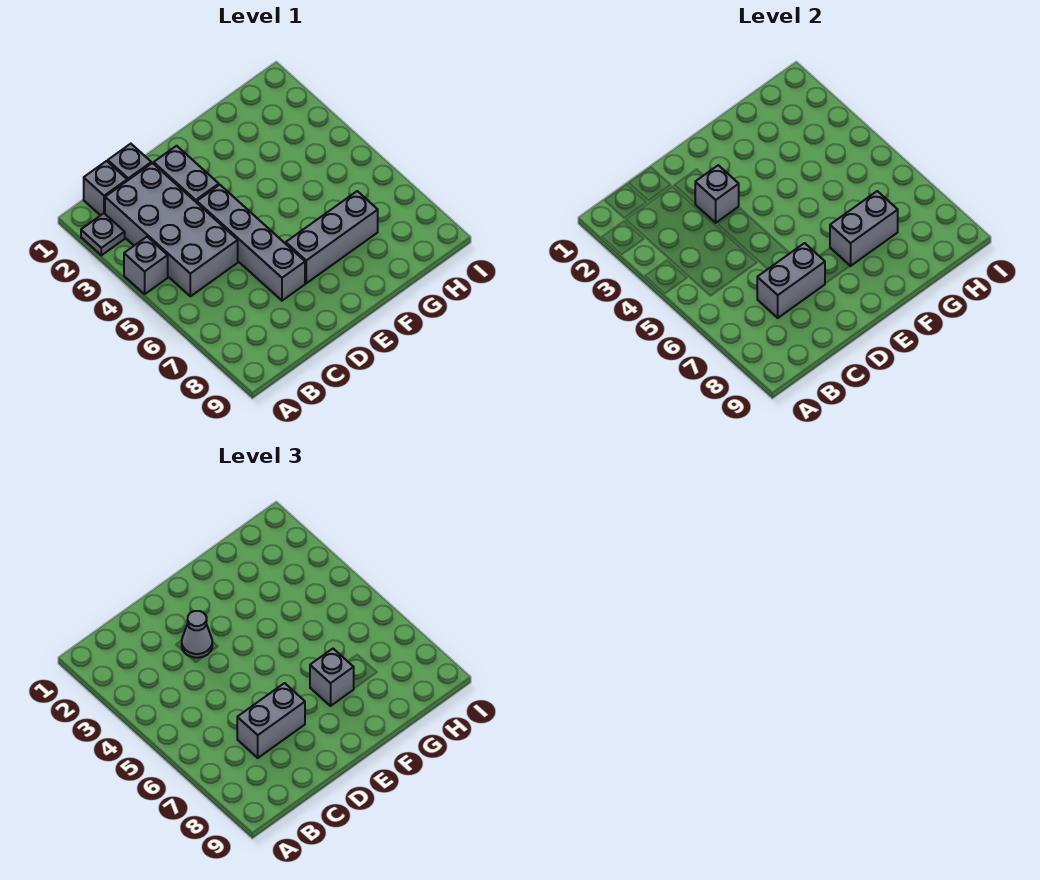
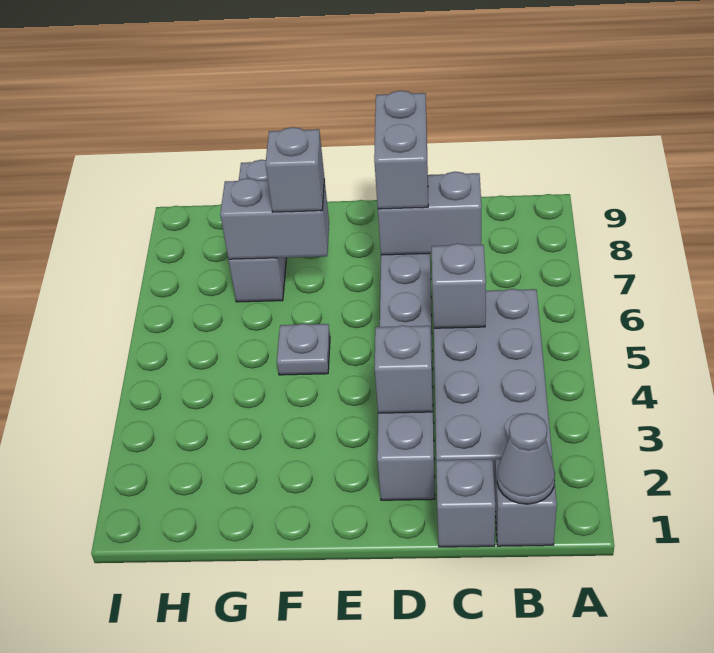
grey plate A2 level 1 -> grey plate F5 level 1
grey brick A4 level 1 -> grey brick C5 level 2
grey brick C7:D7 level 3 -> grey brick D7:D8 level 3
grey cone D3 level 3 -> grey cone B1 level 2
grey brick E7:G7 level 1 -> grey brick G7:G9 level 1

